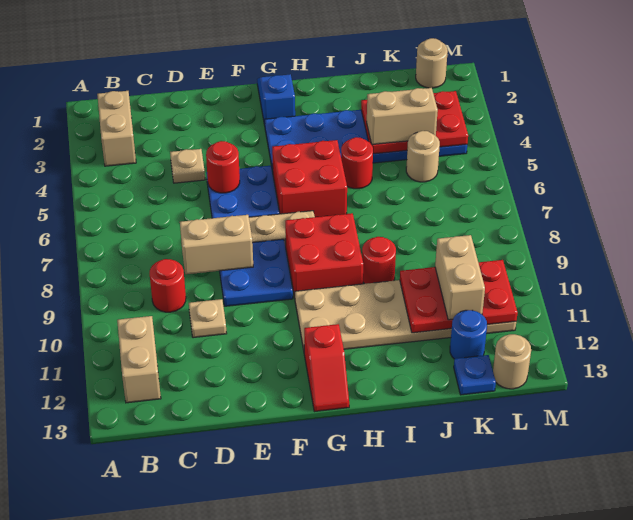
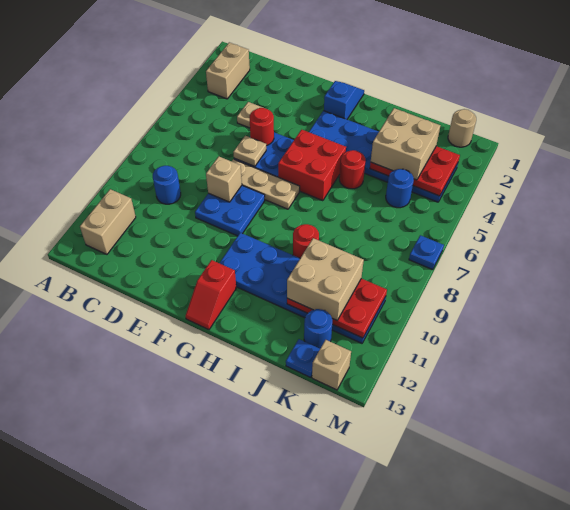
red round brick C9 level 1 -> blue round brick C9 level 1
tan brick D8:E8 level 2 -> tan brick E8 level 2
tan plate D10 level 1 -> tan plate E6 level 2
red brick G8:H9 level 1 -> none
tan plate G10:L11 level 1 -> blue plate G10:L11 level 1
tan brick J4:K4 level 3 -> tan brick J3:K4 level 3
tan round brick K5 level 1 -> blue round brick K5 level 1
tan brick K10:K11 level 3 -> tan brick J10:K11 level 3
tan round brick L13 level 1 -> tan brick L13 level 1
none -> blue plate M7 level 1

